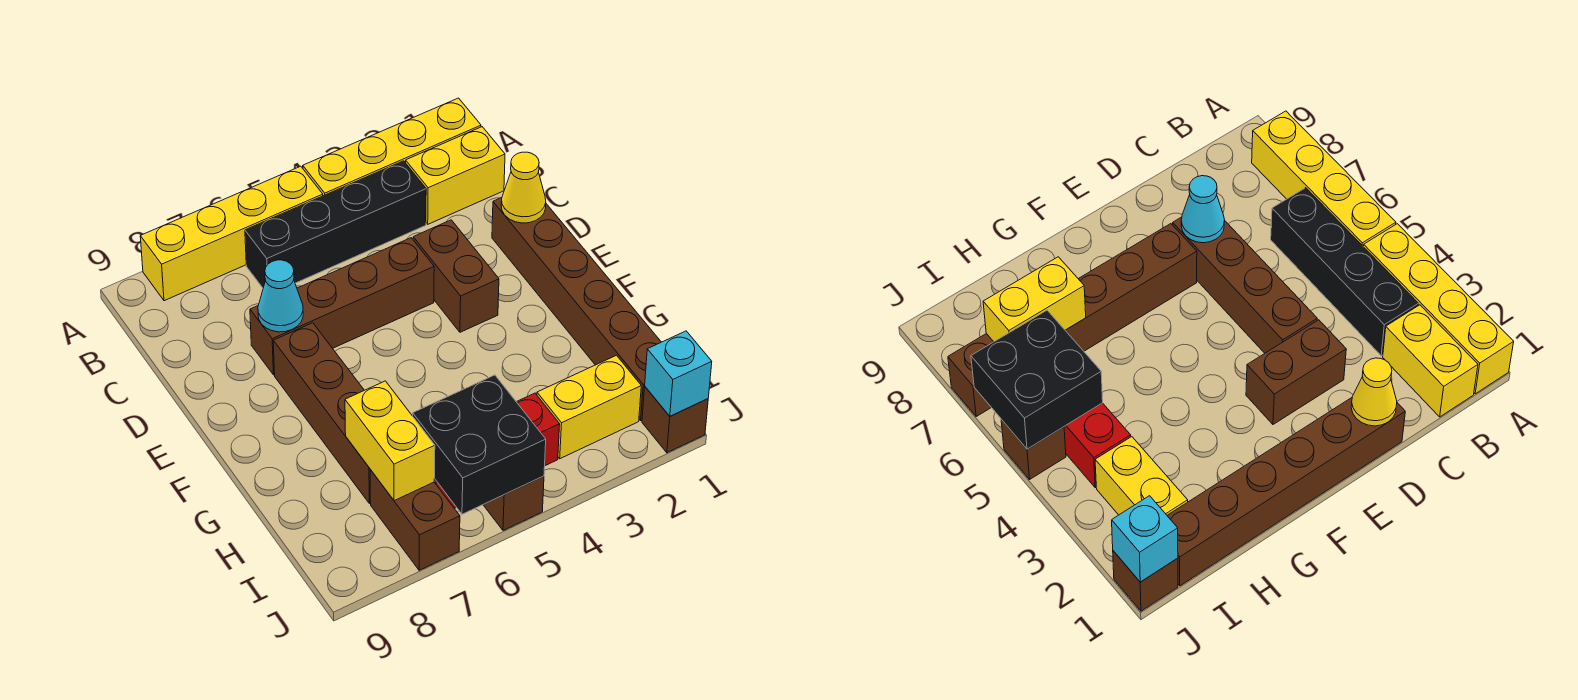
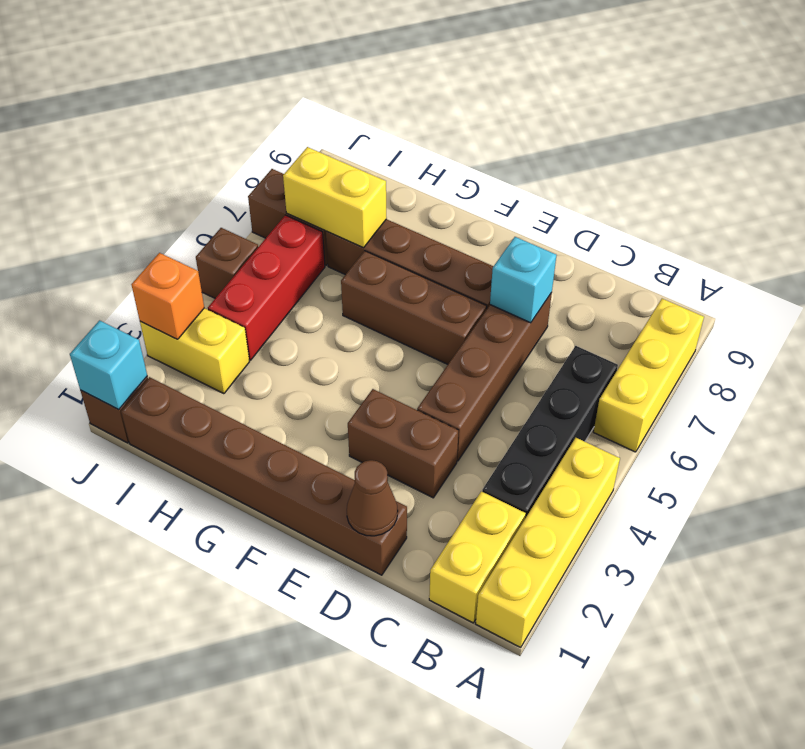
yellow brick A5:A8 level 1 -> yellow brick A6:A8 level 1
yellow cone D1 level 2 -> brown cone D1 level 2
cyan cone D7 level 2 -> cyan brick D7 level 2
none -> brown brick E6:G6 level 1
yellow brick I2:I3 level 1 -> yellow brick I3:J3 level 1
black brick I5:J6 level 2 -> none
none -> orange brick J3 level 2

